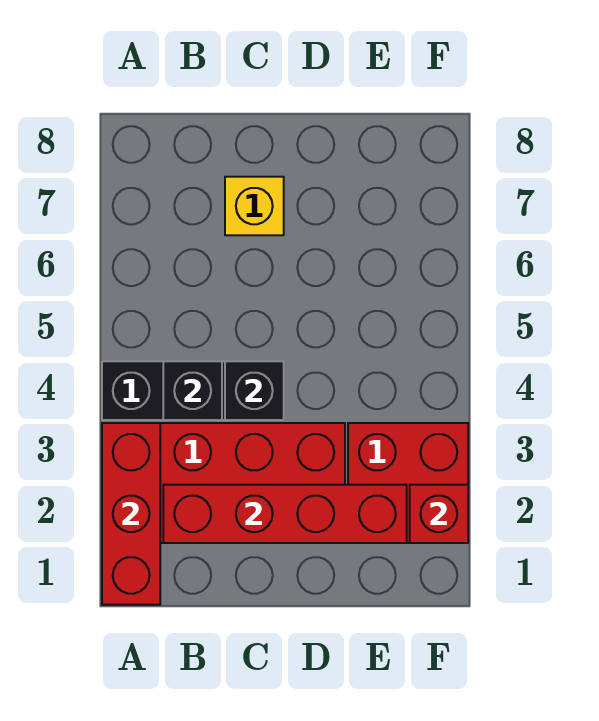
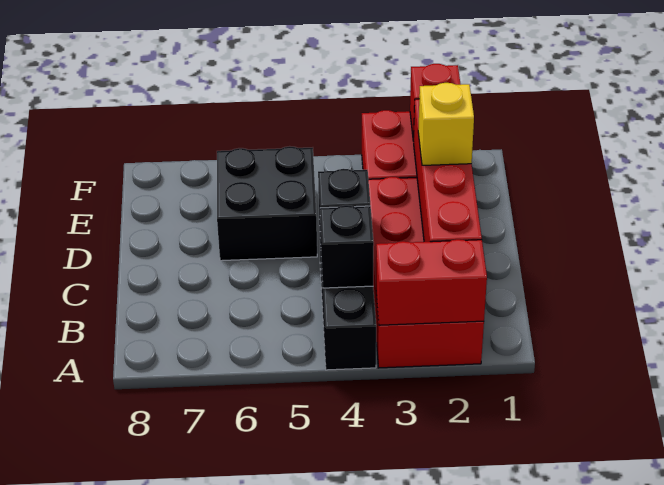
red brick A1:A3 level 2 -> red brick A2:A3 level 2
yellow brick C7 level 1 -> yellow brick D2 level 3
none -> black brick D5:E6 level 1

